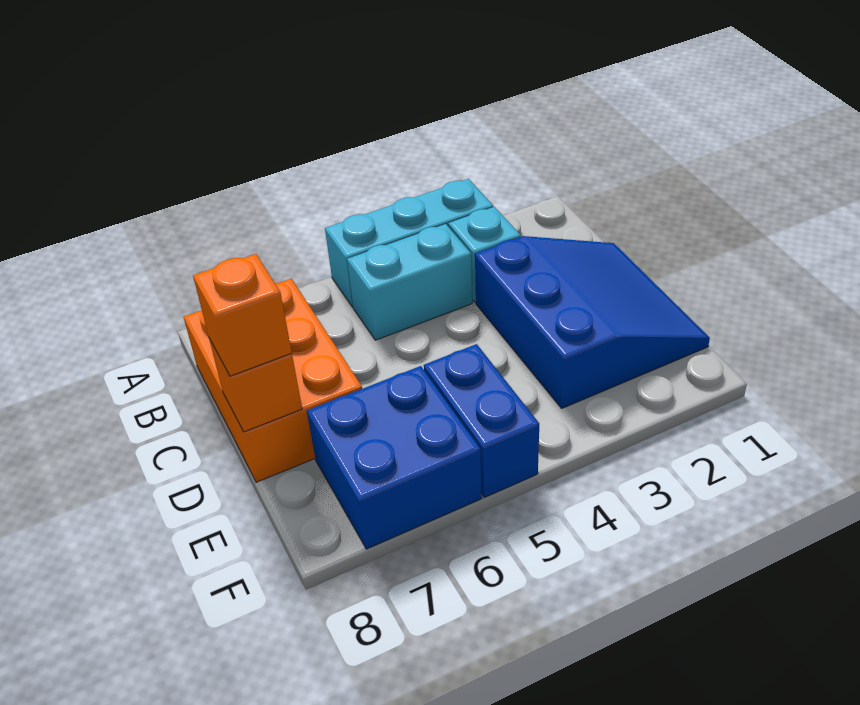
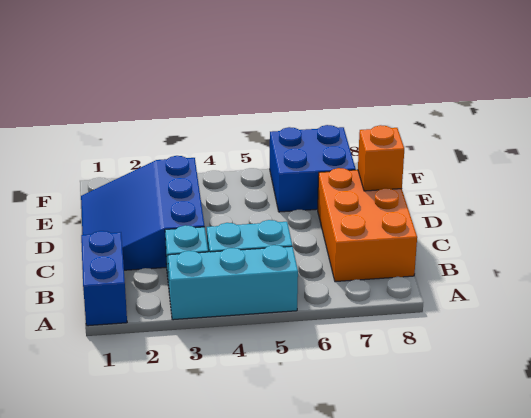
orange brick D8 level 3 -> none
blue brick E5:F5 level 1 -> blue brick A1:B1 level 1

